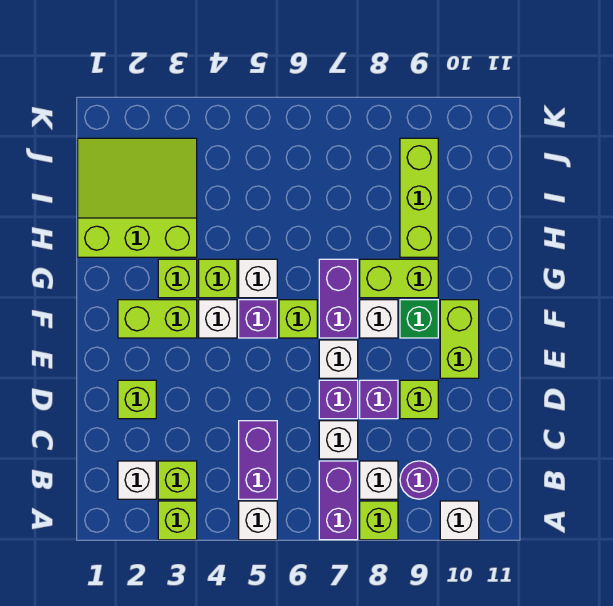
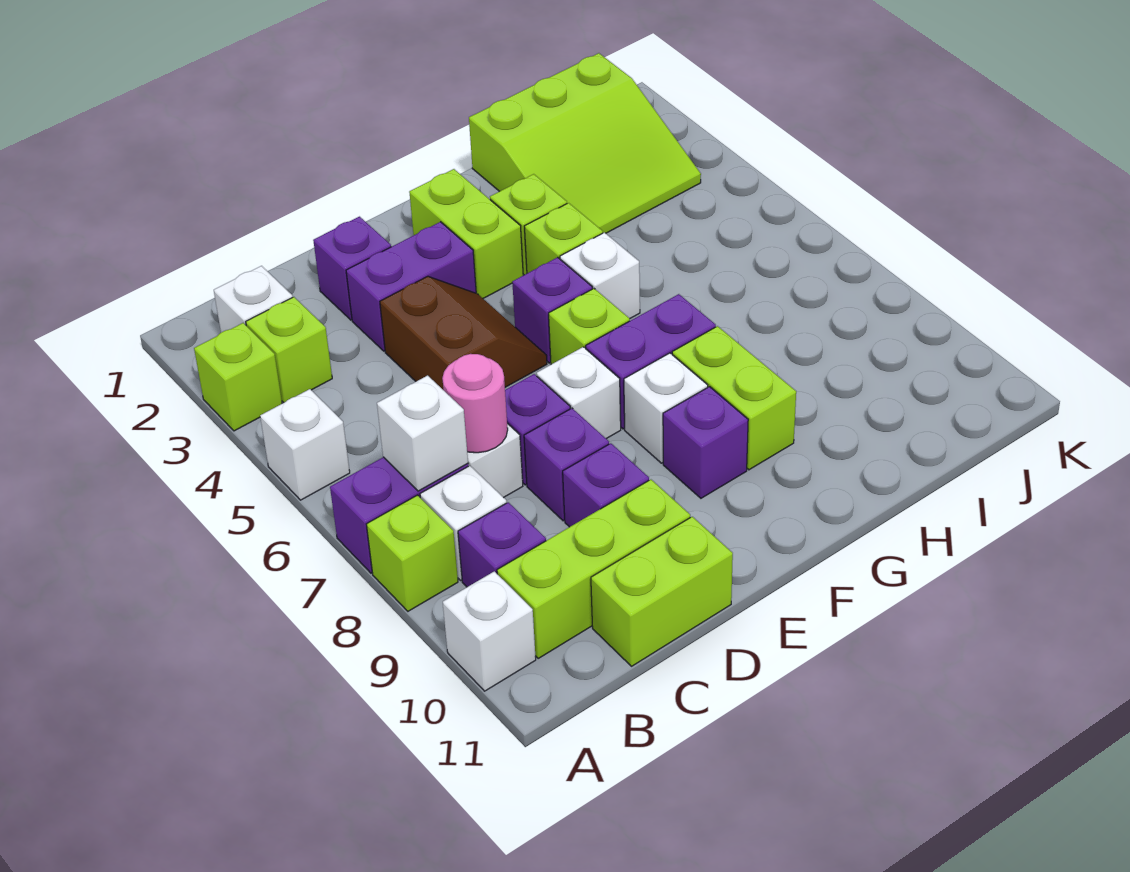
purple brick B5:C5 level 1 -> purple brick D3:E3 level 1
purple round brick B9 level 1 -> purple brick B9 level 1
none -> pink round brick C7 level 2
lime brick D2 level 1 -> purple brick D2 level 1
none -> brown slope D4:E5 level 1 top D
lime brick D9 level 1 -> purple brick D9 level 1
lime brick E10:F10 level 1 -> lime brick C11:D11 level 1
white brick F4 level 1 -> white brick B7 level 2
green brick F9 level 1 -> purple brick F9 level 1
lime slope H1:J3 level 1 top H -> lime slope H1:J3 level 1 top 1
lime brick H9:J9 level 1 -> lime brick B10:D10 level 1

